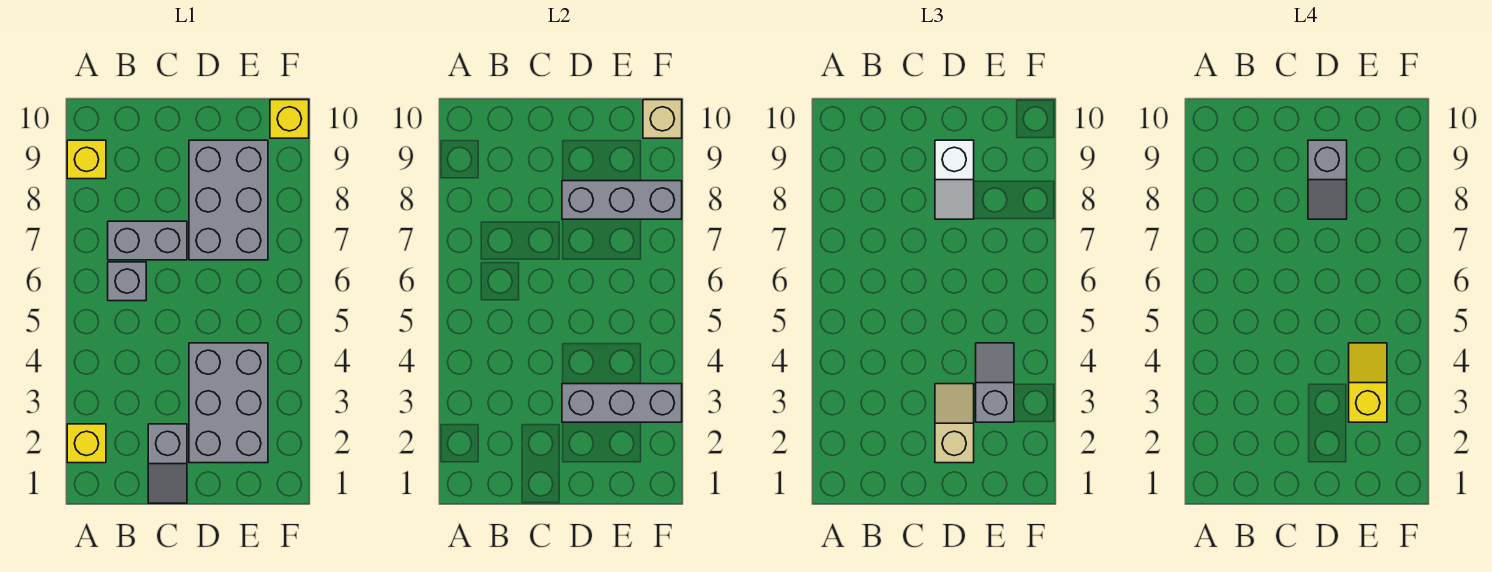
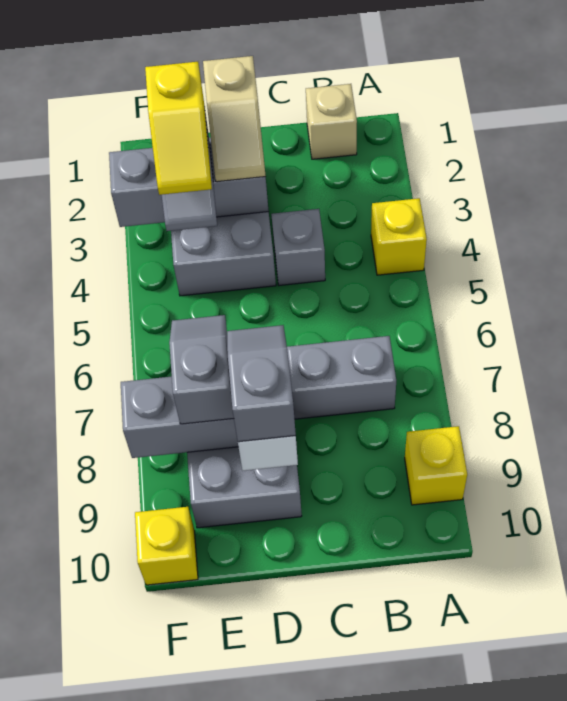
yellow brick A2 level 1 -> yellow brick A4 level 1
grey brick B6 level 1 -> grey brick C4 level 1
grey slope C1:C2 level 1 top 2 -> grey slope E7:E8 level 3 top 8
tan brick F10 level 2 -> tan brick B1 level 1

